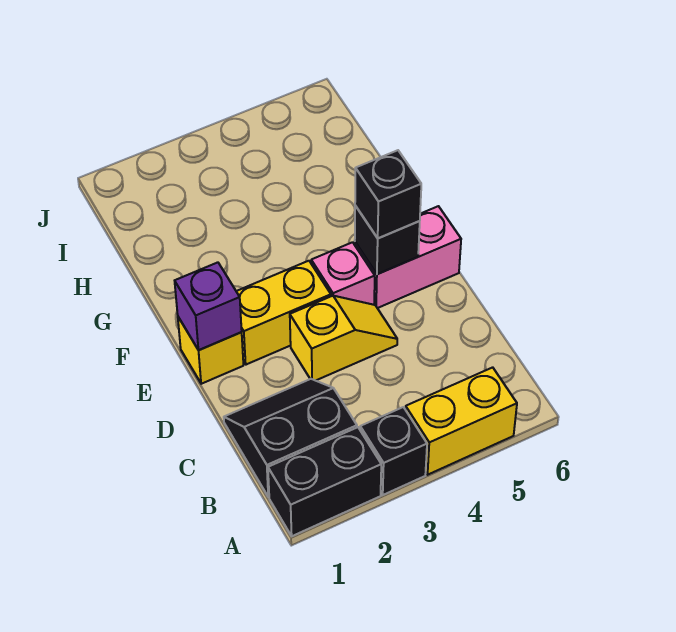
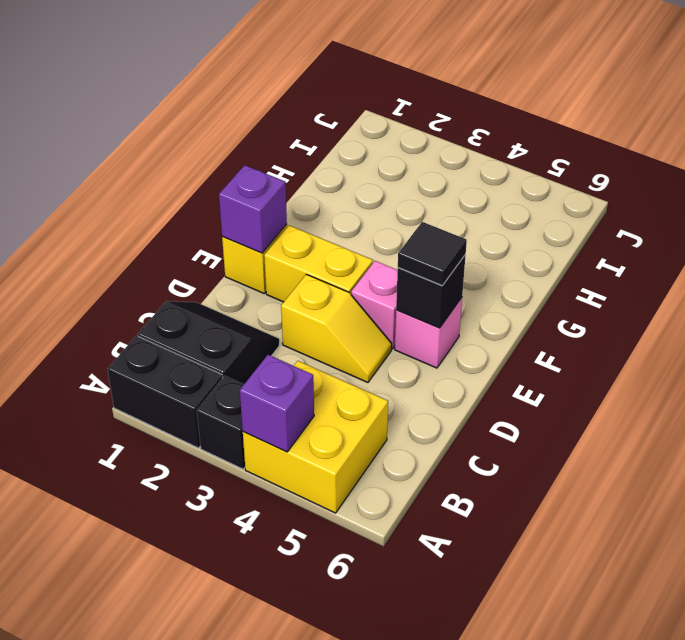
yellow brick A4:A5 level 1 -> yellow brick A4:B5 level 1
none -> purple brick A4 level 2
pink brick E5:E6 level 1 -> pink brick E5 level 1
black brick E5 level 3 -> black tile E5 level 3

